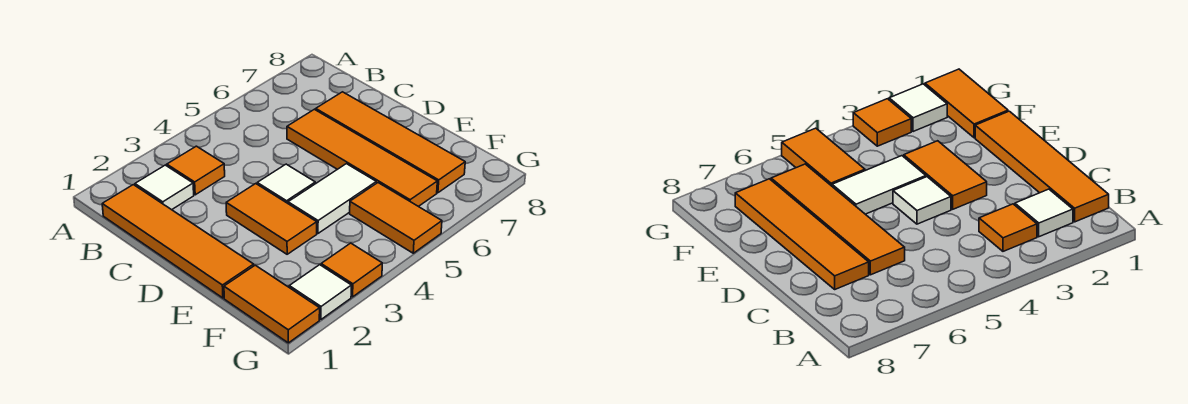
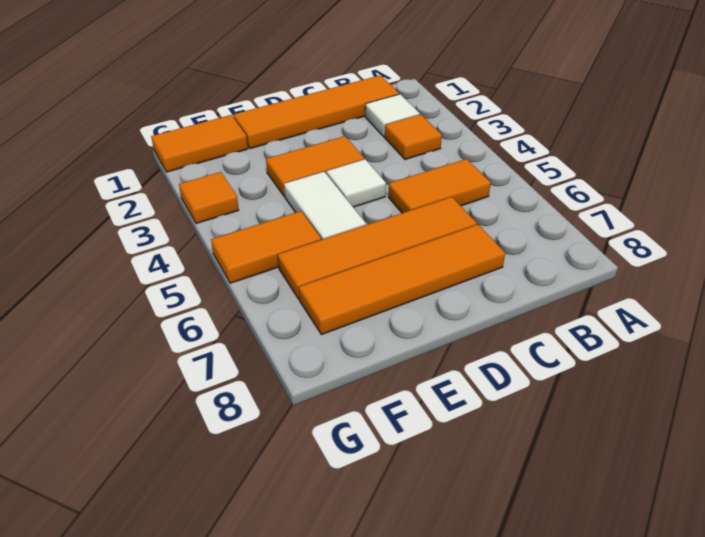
none -> orange tile B5:C5 level 1
white tile G2 level 1 -> none

